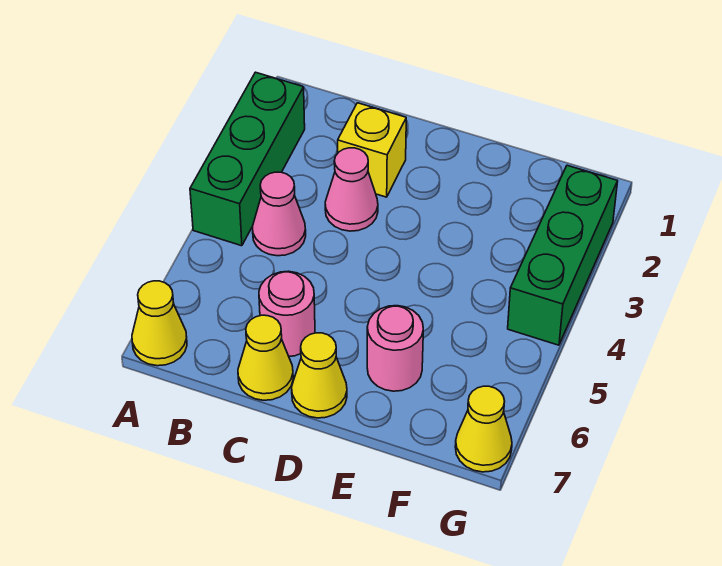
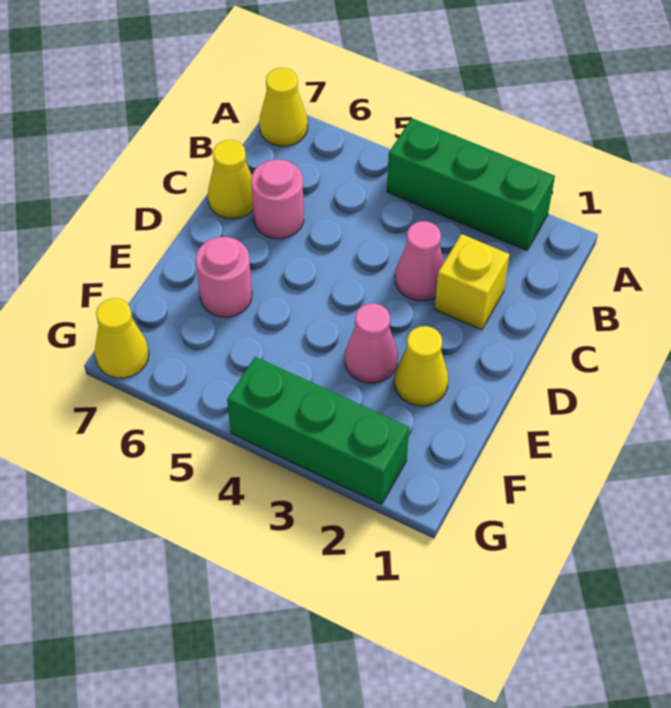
pink cone B4 level 1 -> pink cone E3 level 1
yellow cone D7 level 1 -> yellow cone E2 level 1

